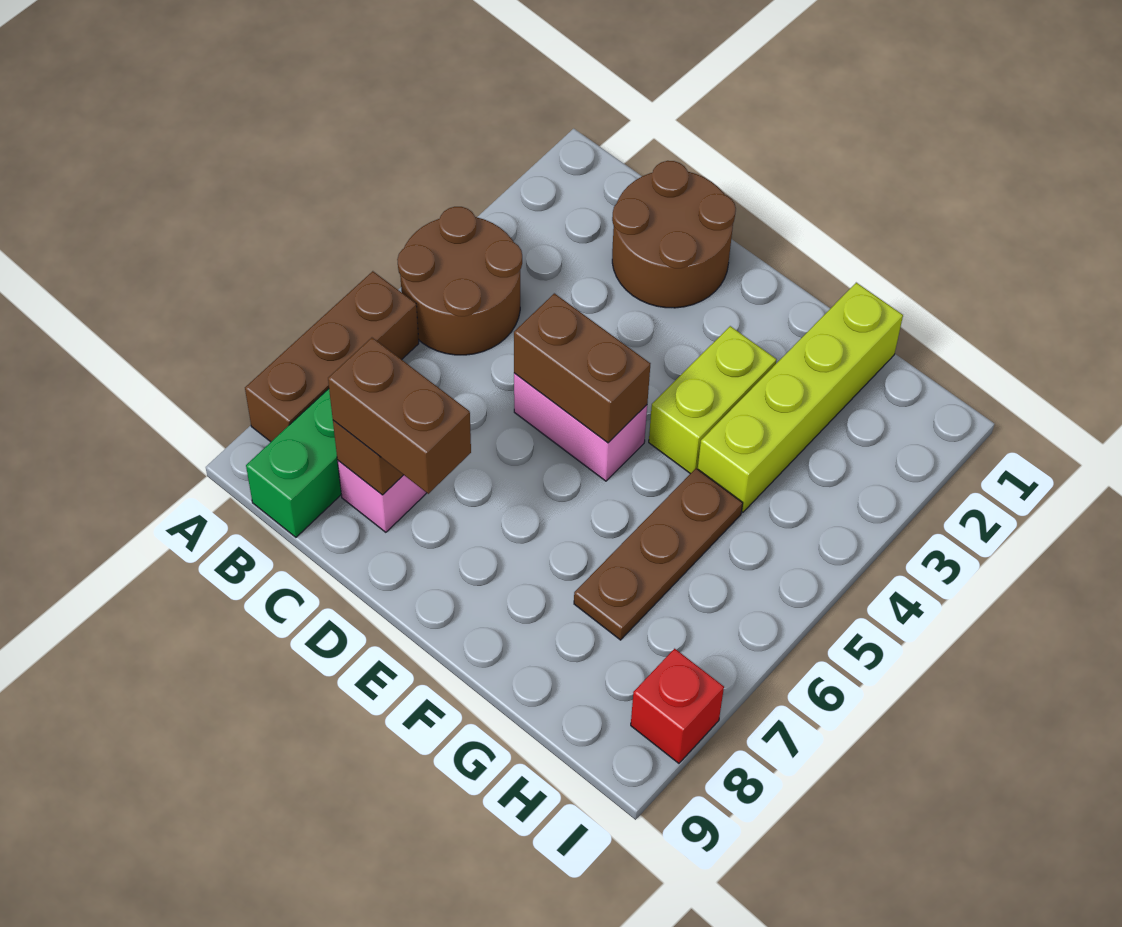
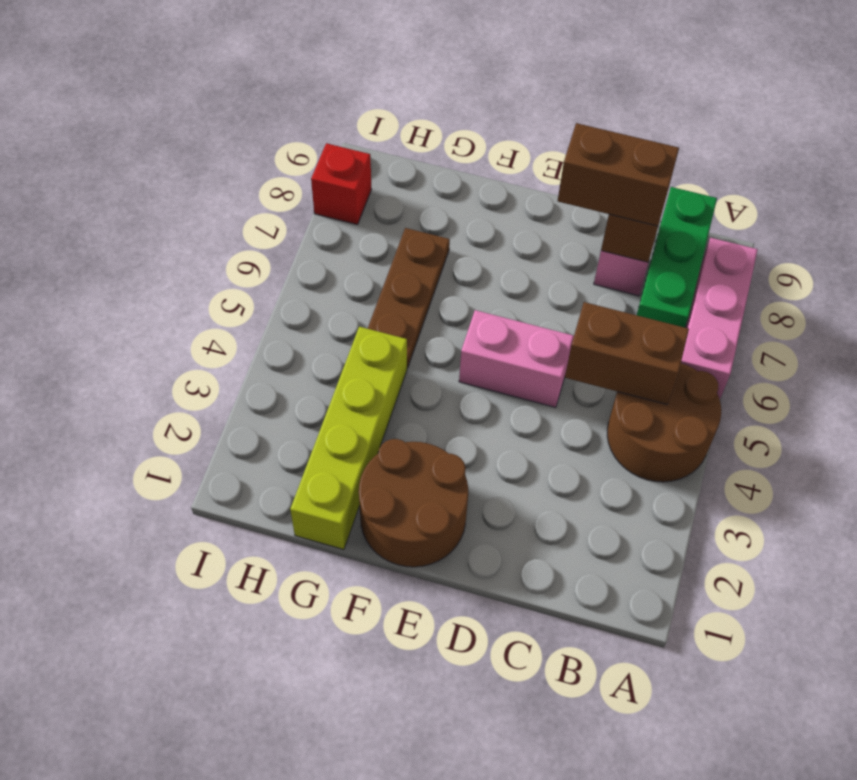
brown brick A6:A8 level 1 -> pink brick A6:A8 level 1
brown round brick C1:D2 level 1 -> brown round brick E1:F2 level 1
brown brick D5:E5 level 2 -> brown brick B5:C5 level 2
lime brick F3:F4 level 1 -> none

